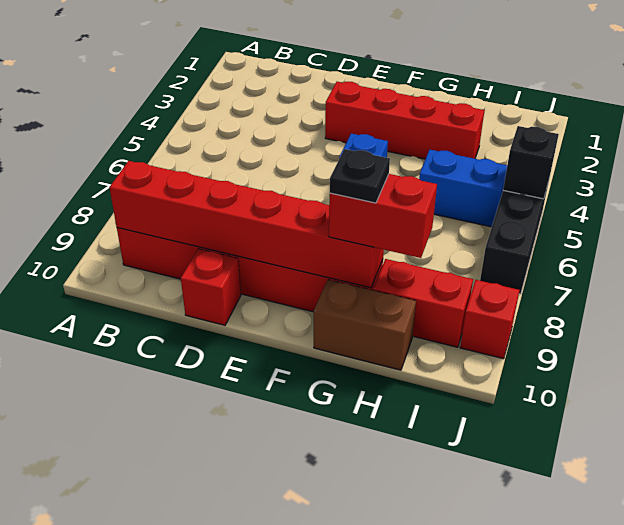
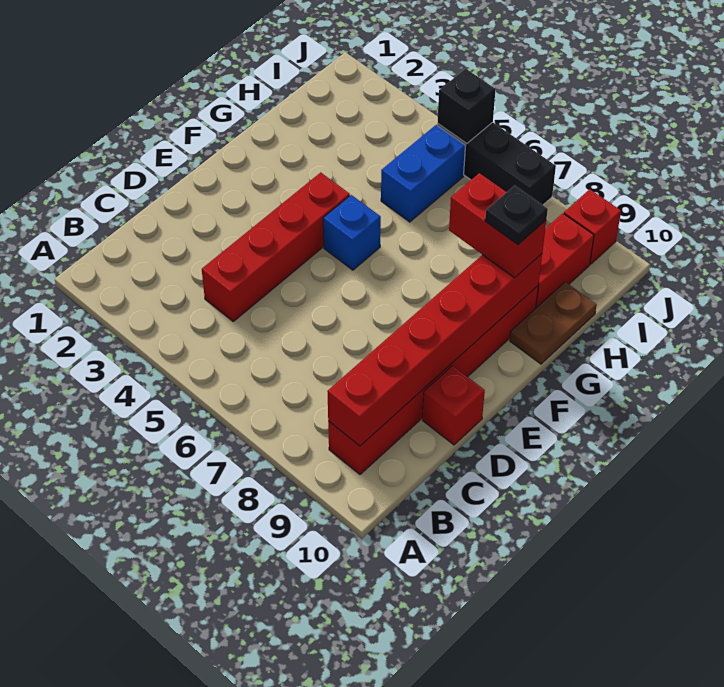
red brick E3:H3 level 1 -> red brick C4:F4 level 1
red brick G9:H9 level 3 -> red brick G8:G9 level 3
brown brick G10:H10 level 1 -> brown plate G10:H10 level 1

